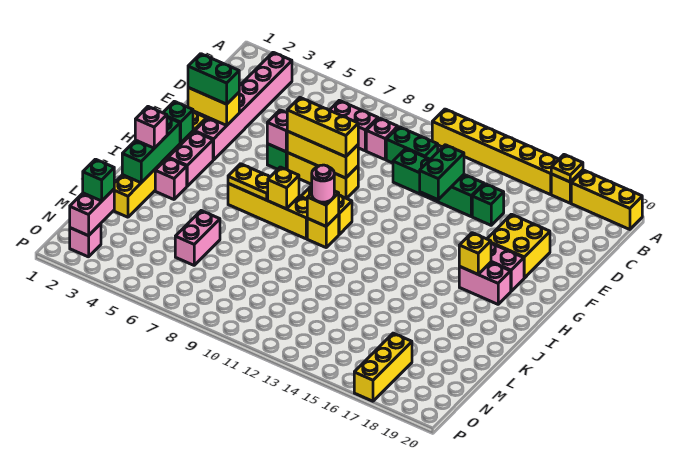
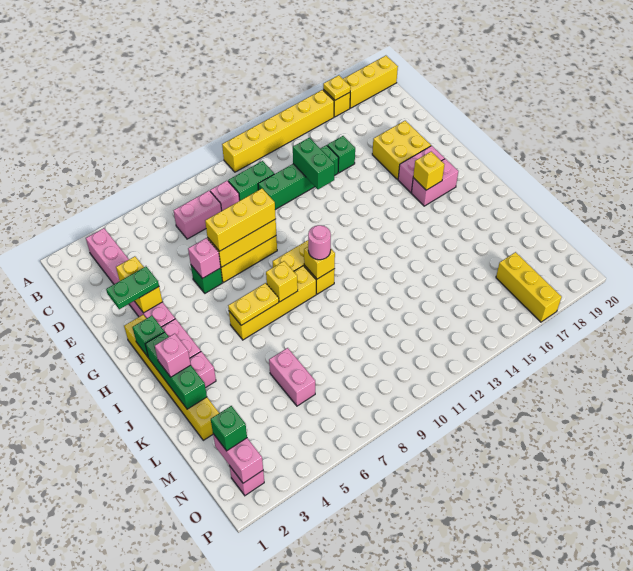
yellow brick F2:F3 level 2 -> yellow brick E3:F3 level 2
green brick F2:F3 level 3 -> green plate F2:F3 level 3

